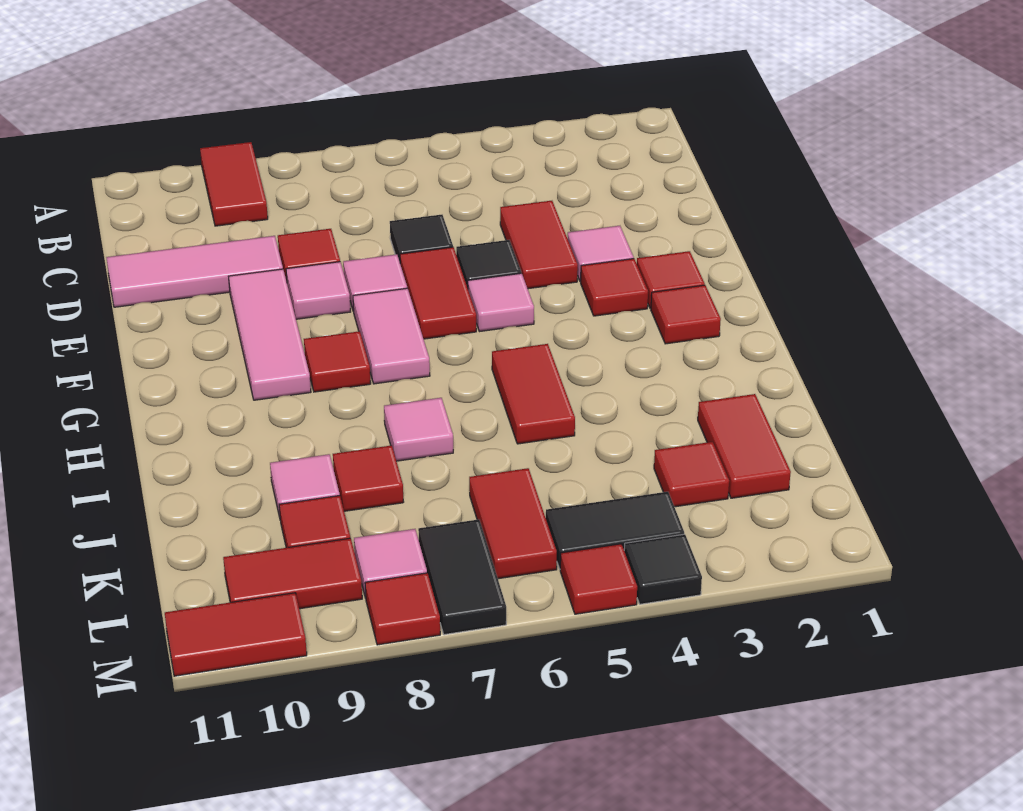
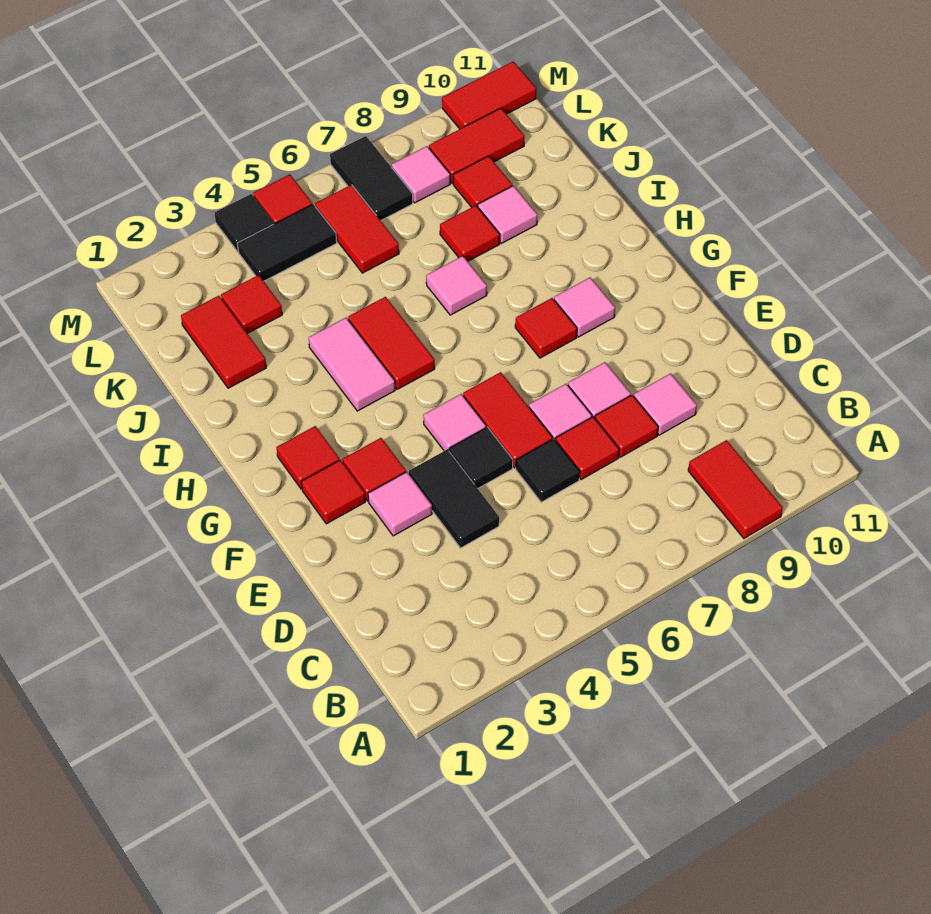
red tile D4:E4 level 1 -> black tile D4:E4 level 1
pink tile D9:D11 level 1 -> pink tile D9 level 1
pink tile E9:G9 level 1 -> pink tile G9 level 1
pink tile F7:G7 level 1 -> pink tile H4:I4 level 1
red tile M8 level 1 -> red tile D7 level 1

